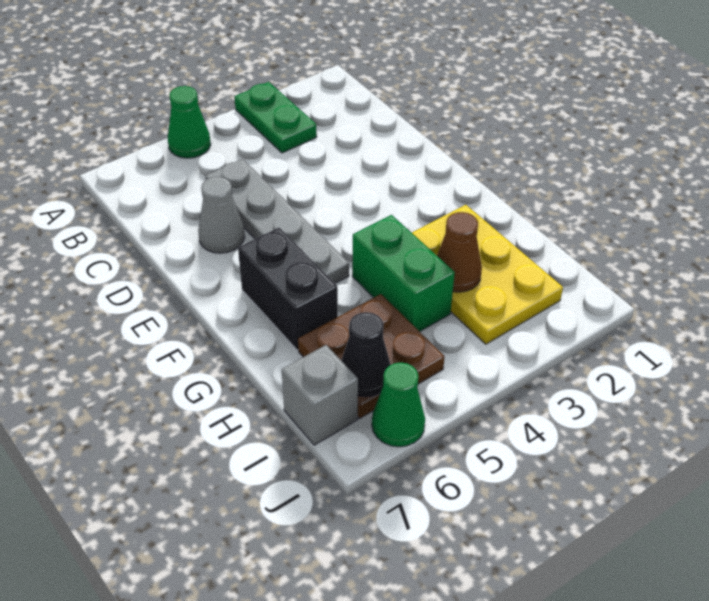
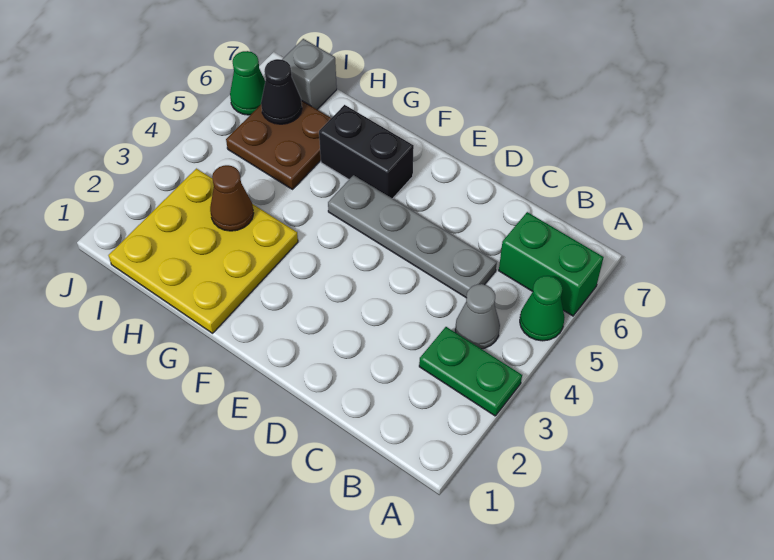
grey cone D6 level 1 -> grey cone B4 level 1
yellow plate G2:I3 level 1 -> yellow plate G1:I3 level 1
green brick G4:H4 level 1 -> green brick A6:B6 level 1

